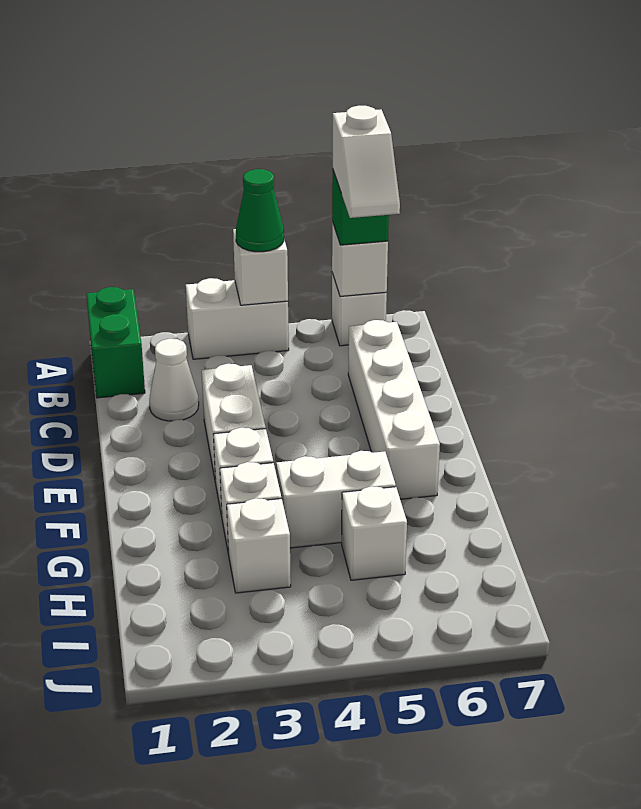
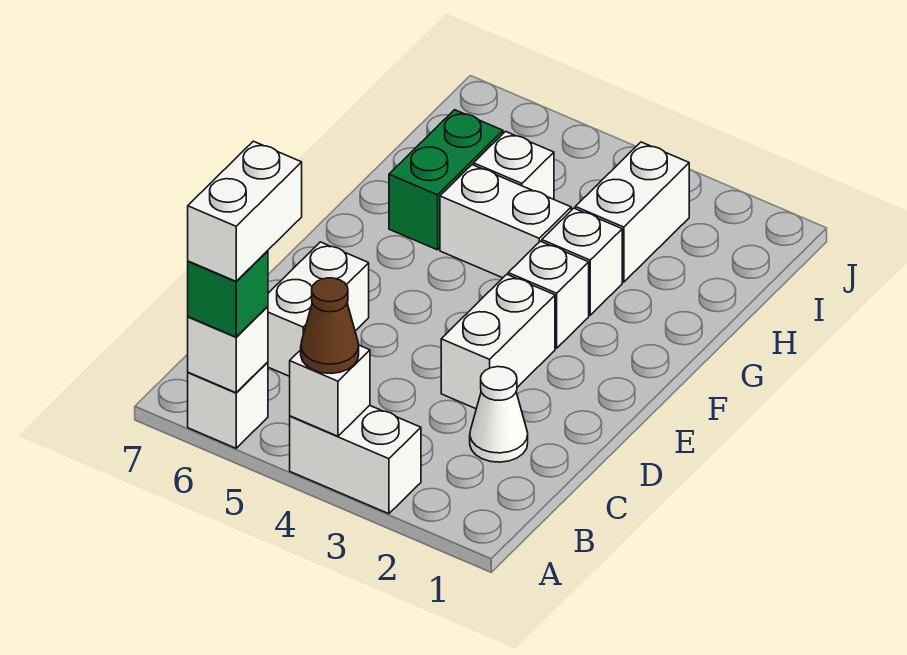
green brick A1:B1 level 1 -> green brick G6:H6 level 1
green cone A4 level 3 -> brown cone A4 level 3
white slope A6:B6 level 4 top A -> white brick A6:B6 level 4
white brick C6:F6 level 1 -> white brick C6:D6 level 1
white brick H3 level 1 -> white brick H3:I3 level 1

